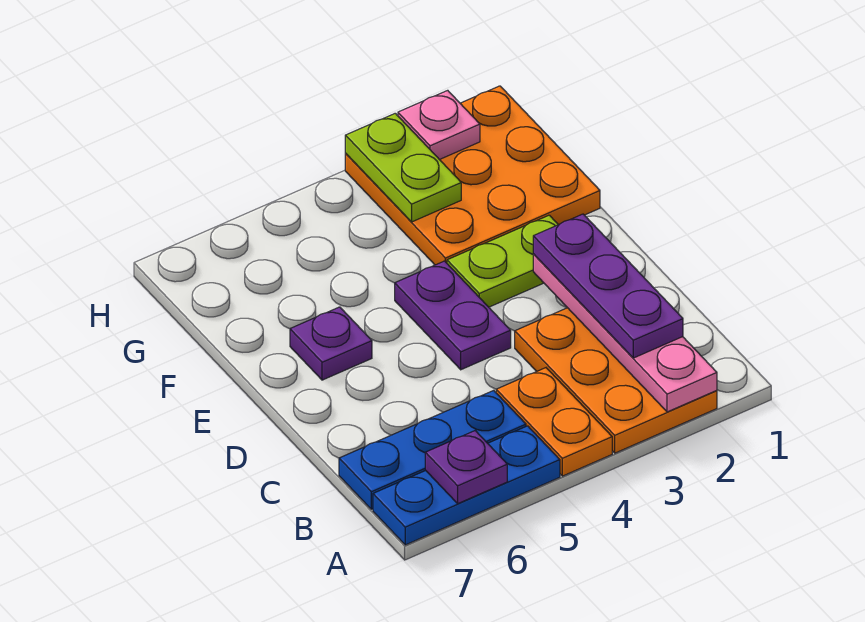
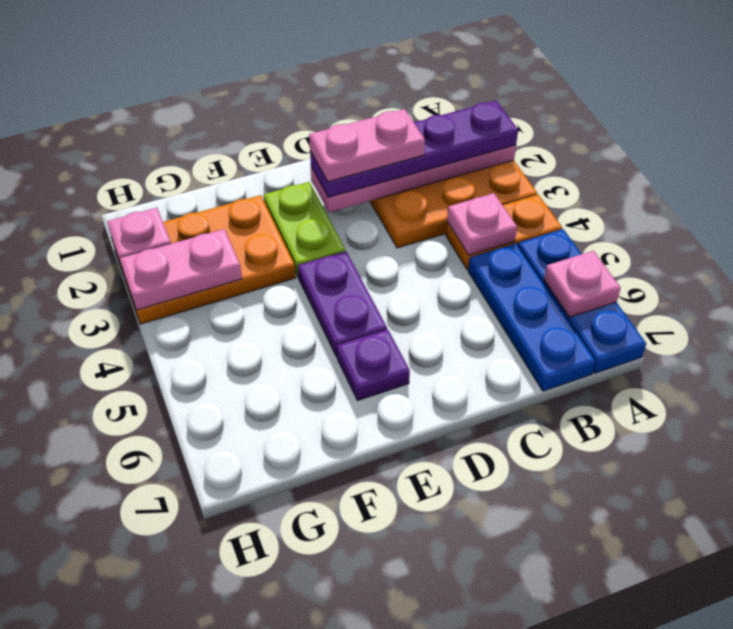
purple plate A6 level 2 -> pink plate A6 level 2
purple plate B2:D2 level 3 -> purple plate A2:D2 level 3
none -> pink plate B4 level 2
none -> pink plate C2:D2 level 4
purple plate D4:E4 level 1 -> purple plate E4:E5 level 1
orange plate F1:H3 level 1 -> orange plate F2:H3 level 1
lime plate G3:H3 level 2 -> pink plate G3:H3 level 2

